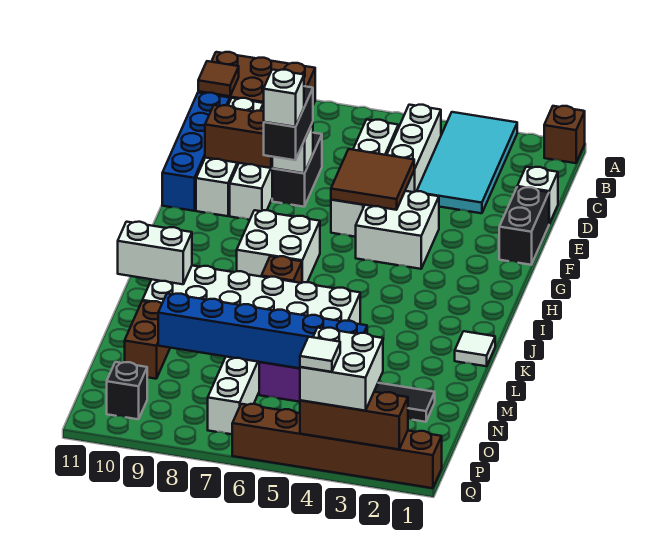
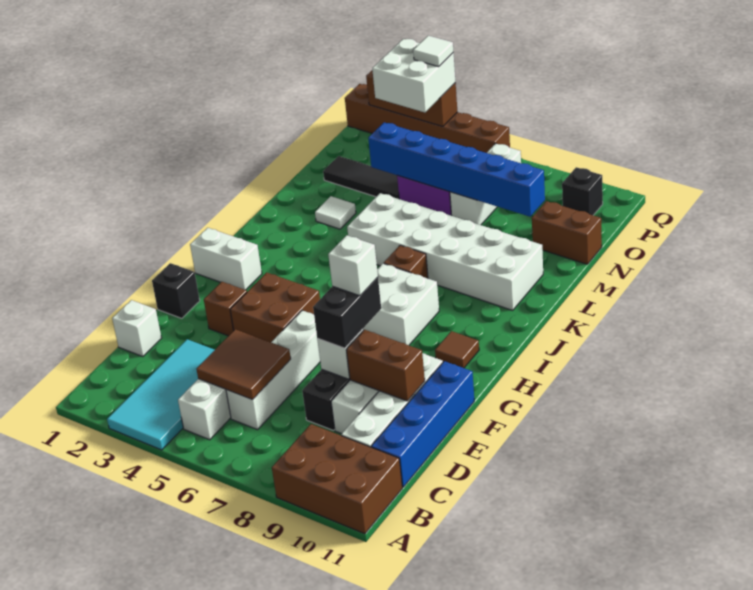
brown brick A1 level 1 -> brown brick F3 level 1
brown tile B11 level 2 -> brown tile H10 level 1
black brick E1:F1 level 1 -> black brick F1 level 1
brown tile E5:F6 level 2 -> brown tile C5:D6 level 2
white brick F4:G5 level 1 -> brown brick F4:G5 level 1
white tile K1 level 1 -> white tile L3 level 1
white brick K10:K11 level 2 -> white brick H1:H2 level 1
brown brick M10:N10 level 1 -> brown brick N10:N11 level 1

